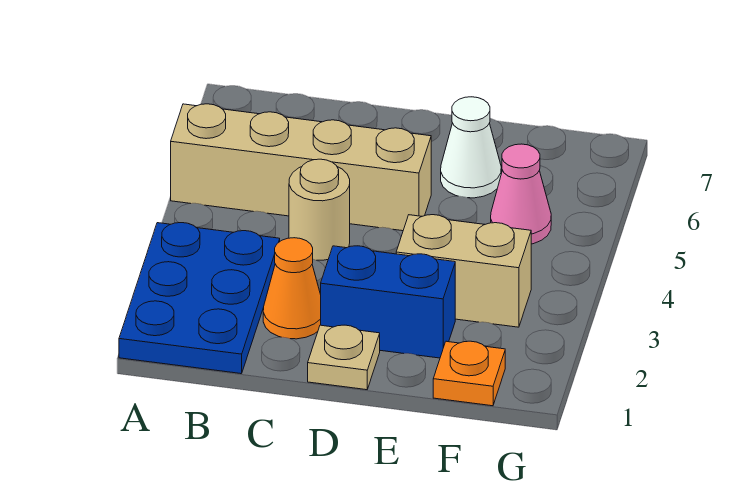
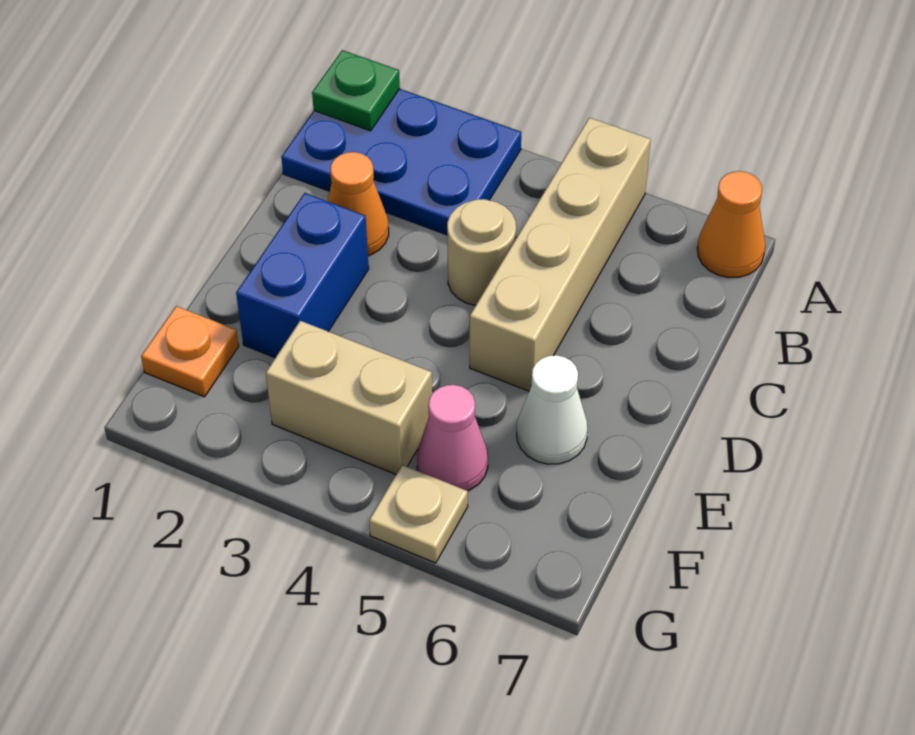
none -> green plate A1 level 2
none -> orange cone A7 level 1
tan plate D1 level 1 -> tan plate G5 level 1
tan brick E3:F3 level 1 -> tan brick F3:F4 level 1

